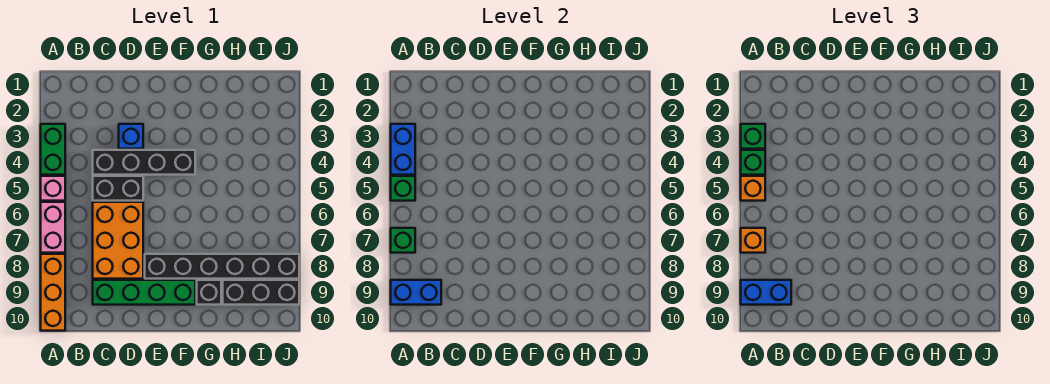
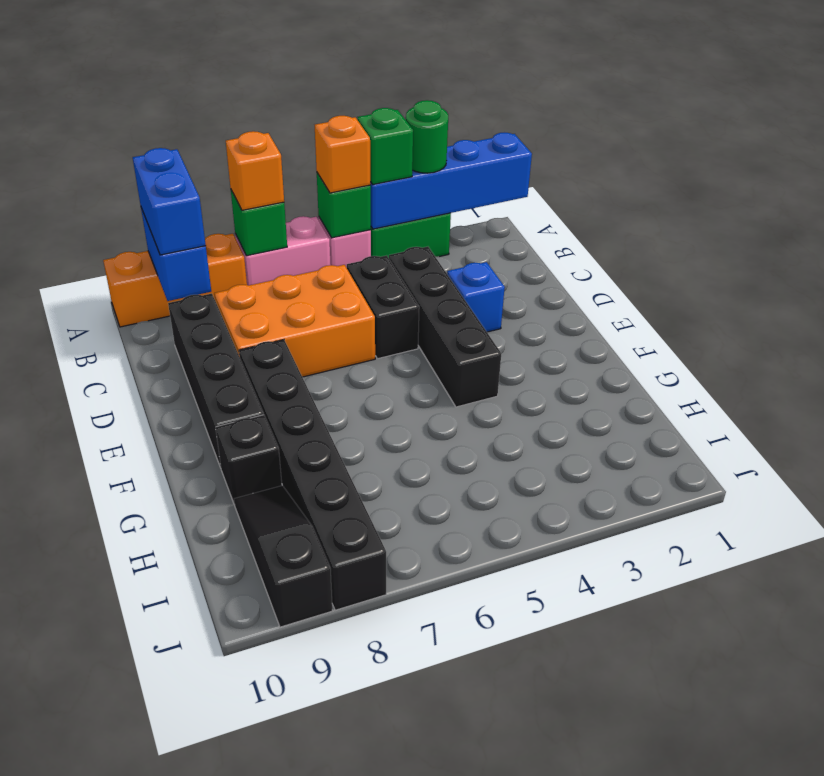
blue brick A3:A4 level 2 -> blue brick A1:A4 level 2
green brick A3 level 3 -> green round brick A3 level 3
green brick C9:F9 level 1 -> black brick C9:F9 level 1
black brick H9:J9 level 1 -> black slope H9:J9 level 1 top J

